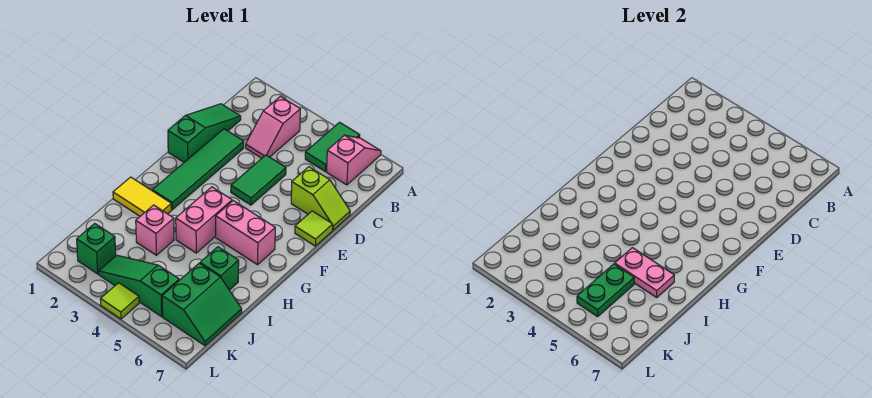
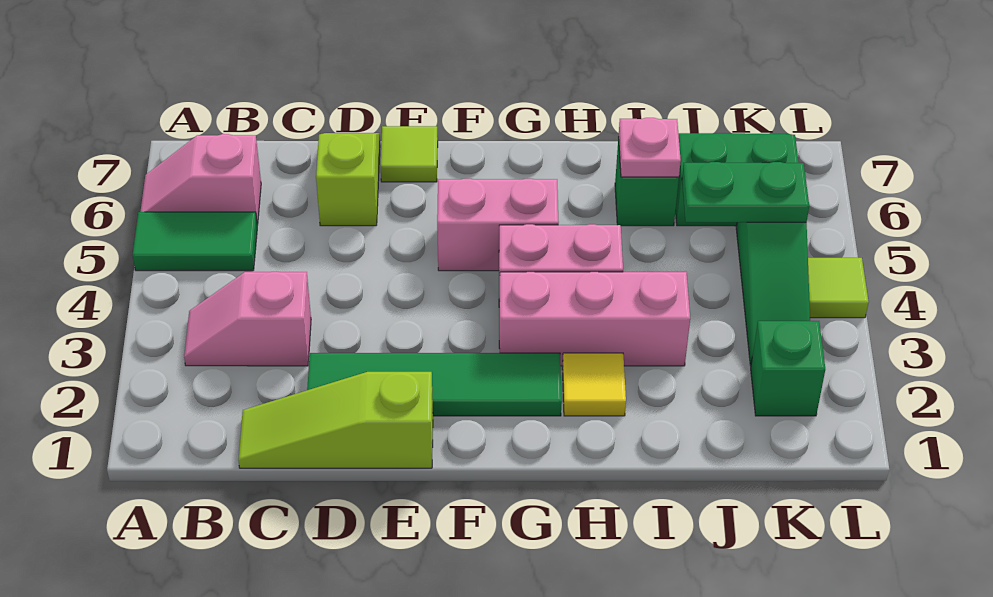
pink slope B3:C3 level 1 top B -> pink slope B3:C3 level 1 top C
green slope C1:E1 level 1 top E -> lime slope C1:E1 level 1 top E
green tile D4:E4 level 1 -> none
pink brick G5:G6 level 1 -> pink brick F5:G5 level 1
yellow tile H1:H2 level 1 -> yellow tile H2 level 1
pink brick I3 level 1 -> pink brick G3:I3 level 1
pink plate I5:I6 level 2 -> pink plate I6 level 2

